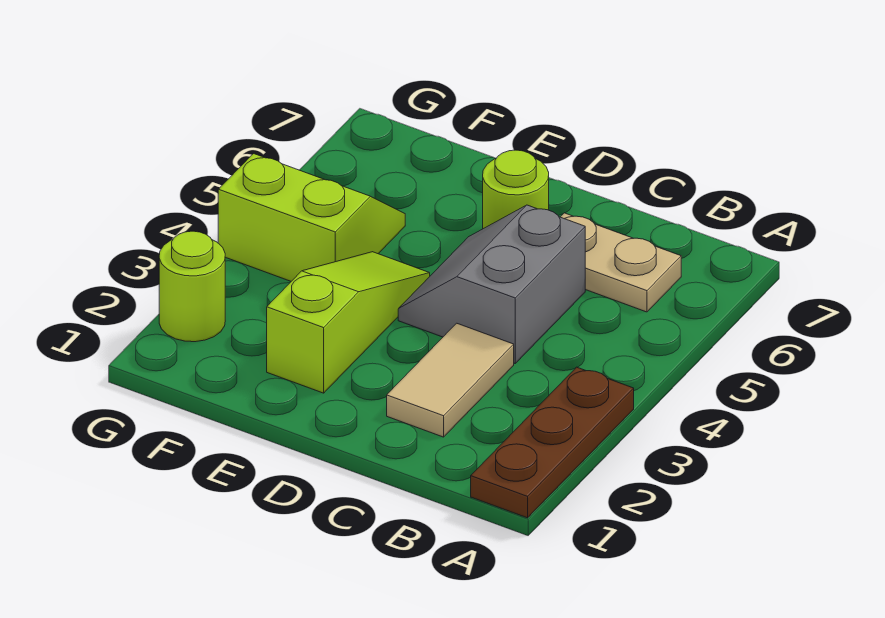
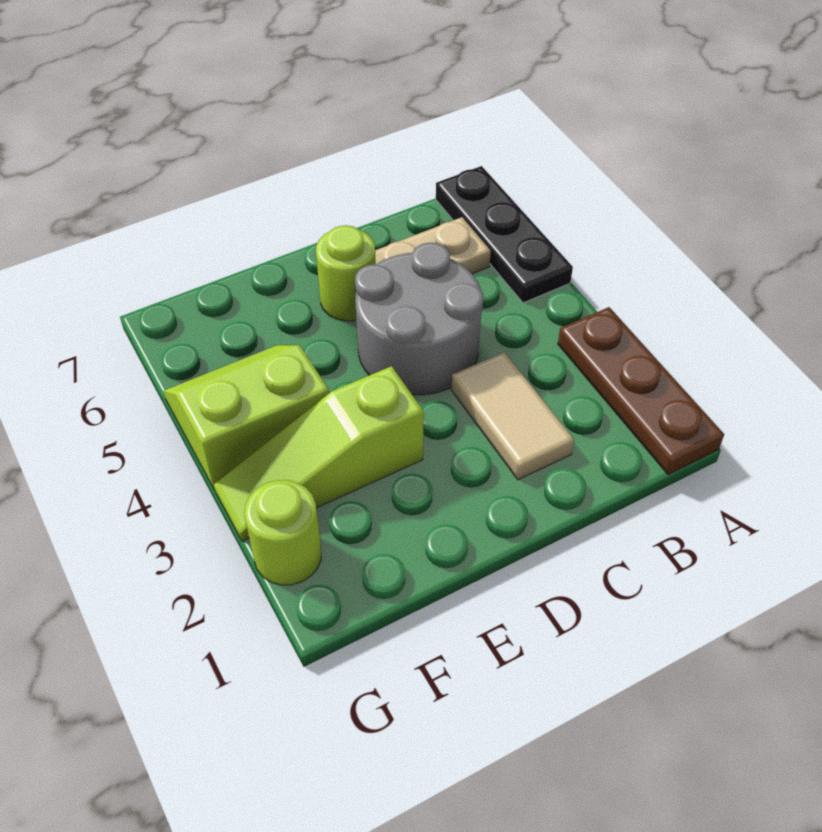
none -> black plate A5:A7 level 1
grey slope C4:D5 level 1 top C -> grey round brick C4:D5 level 1
lime slope E2:E4 level 1 top 2 -> lime slope E3:G3 level 1 top E

